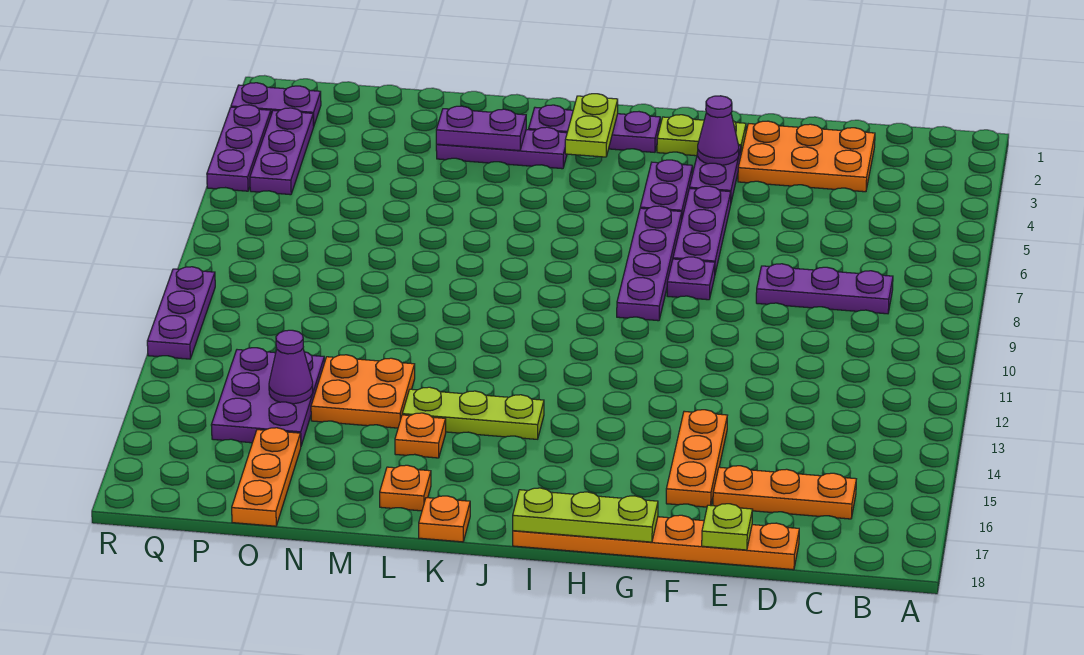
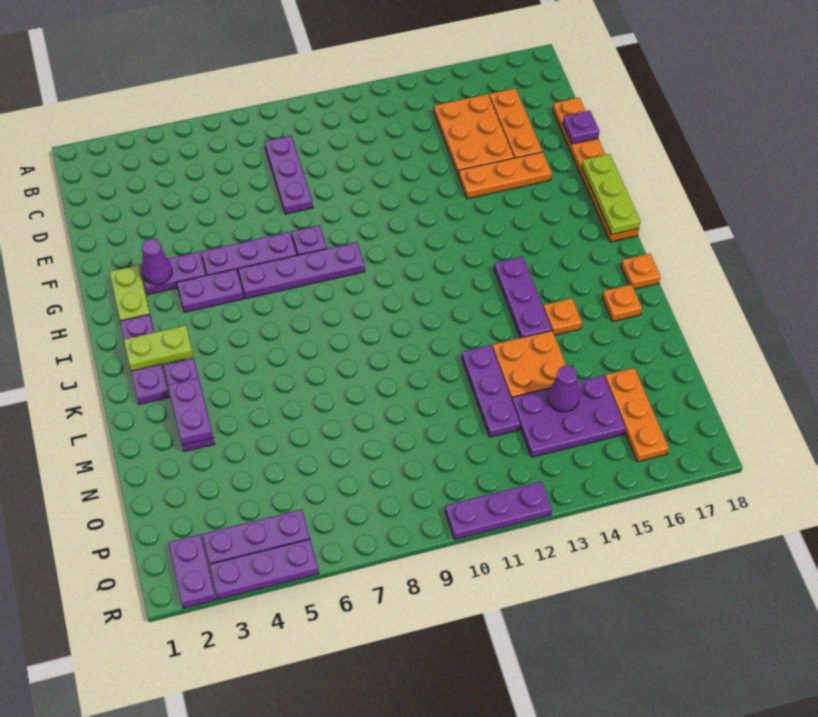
orange plate D2:F3 level 1 -> orange plate C14:E15 level 1
lime plate E18 level 2 -> purple plate E18 level 2
lime plate J14:L14 level 1 -> purple plate J14:L14 level 1
none -> purple plate M12:O12 level 1
orange plate O16:O18 level 1 -> orange plate O16:Q16 level 1

